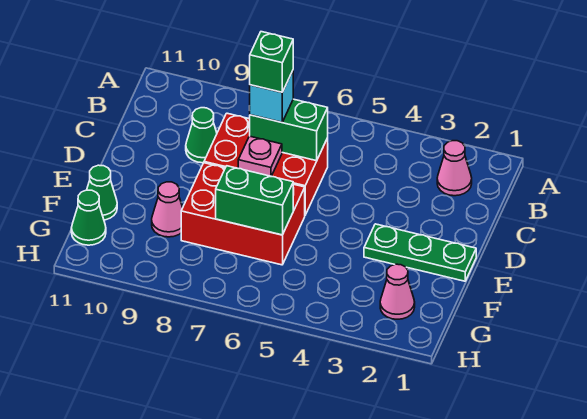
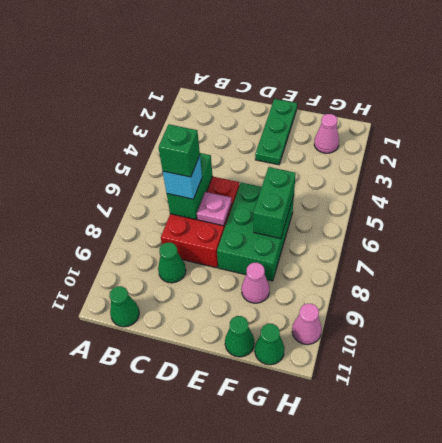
pink cone B2 level 1 -> pink cone H10 level 1
none -> green cone B11 level 1
red brick E6:F8 level 1 -> green brick E6:F8 level 1

